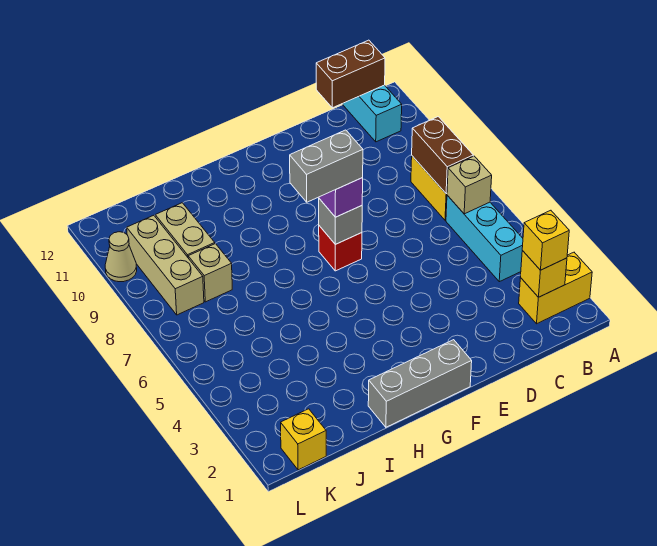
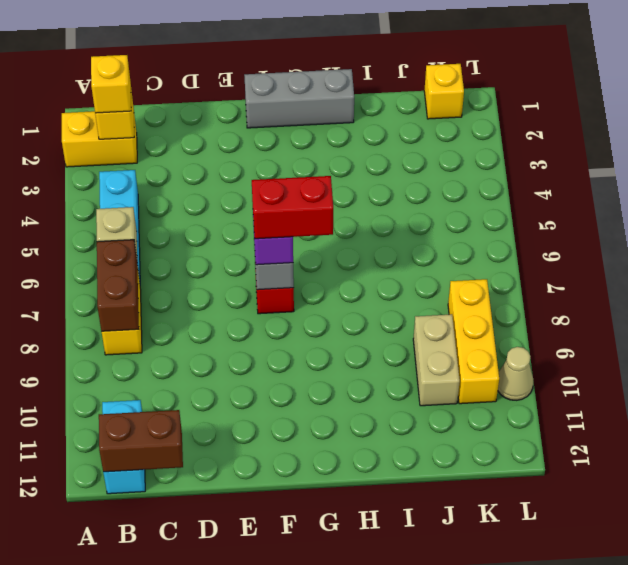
grey brick F7:G7 level 4 -> red brick F7:G7 level 4
tan brick J8 level 1 -> none
tan brick K8:K10 level 1 -> yellow brick K8:K10 level 1

